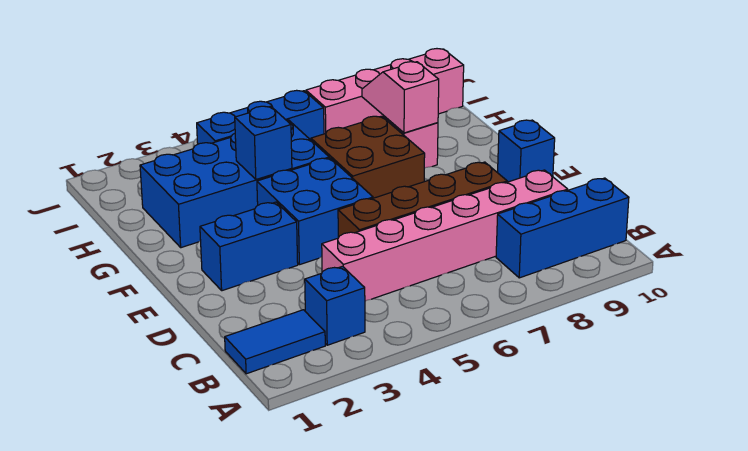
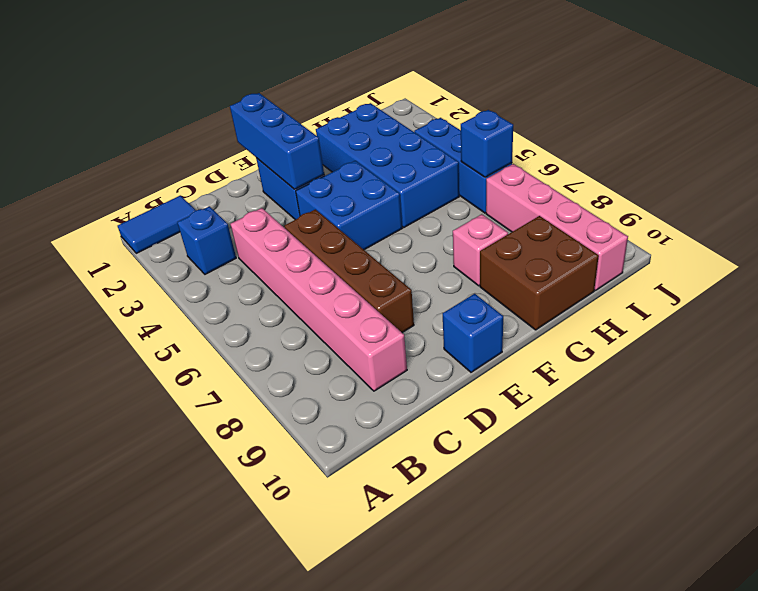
blue tile B1:B2 level 1 -> blue tile A1:B1 level 1
blue brick B8:B10 level 1 -> blue brick E1:E3 level 2
brown brick F6:G7 level 1 -> brown brick G9:H10 level 1
blue brick G4 level 2 -> blue brick I6 level 2
pink slope G8:H8 level 2 top G -> none

